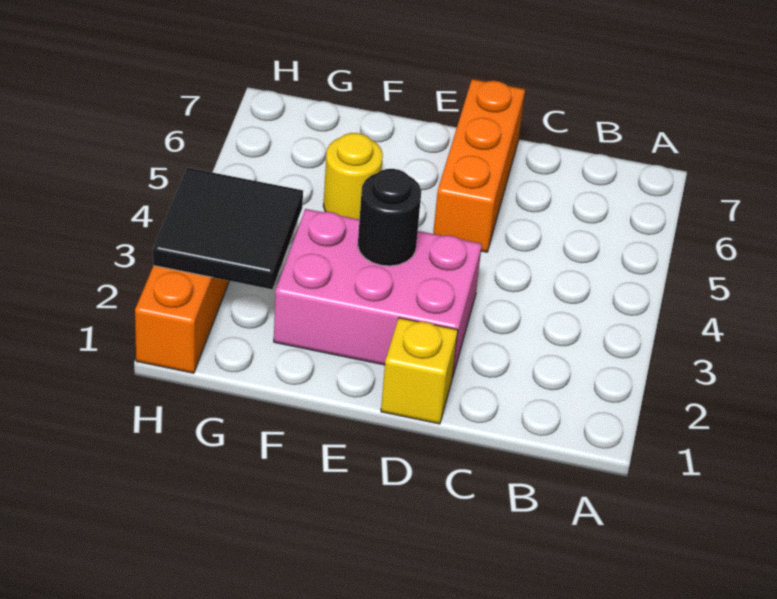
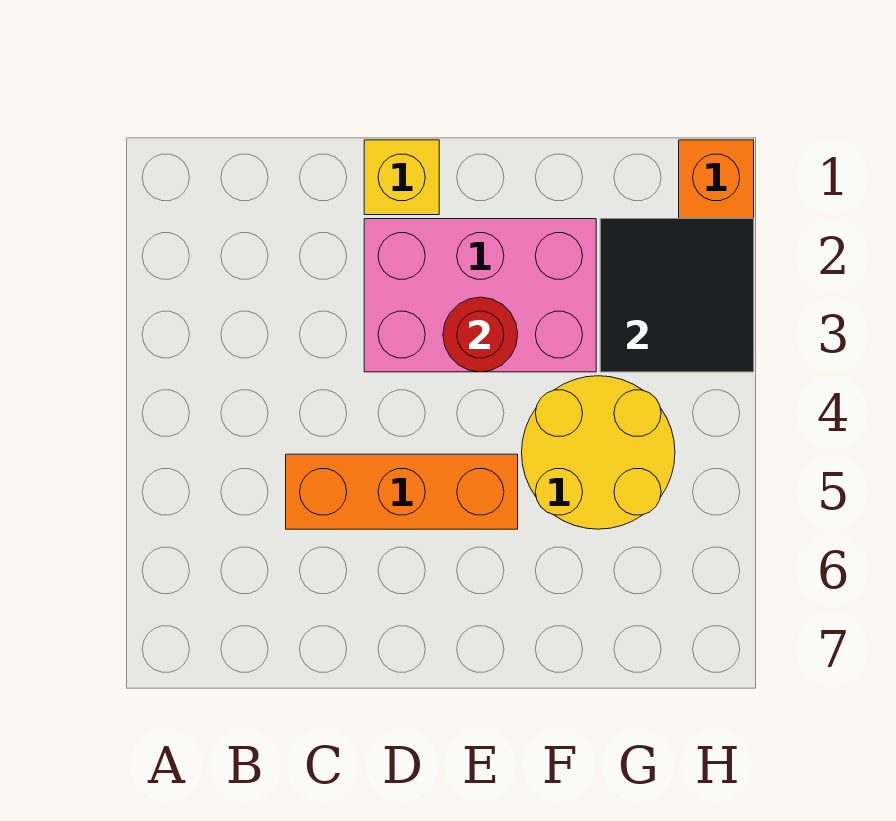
orange brick D5:D7 level 1 -> orange brick C5:E5 level 1
black round brick E3 level 2 -> red round brick E3 level 2
yellow round brick F5 level 1 -> yellow round brick F4:G5 level 1

